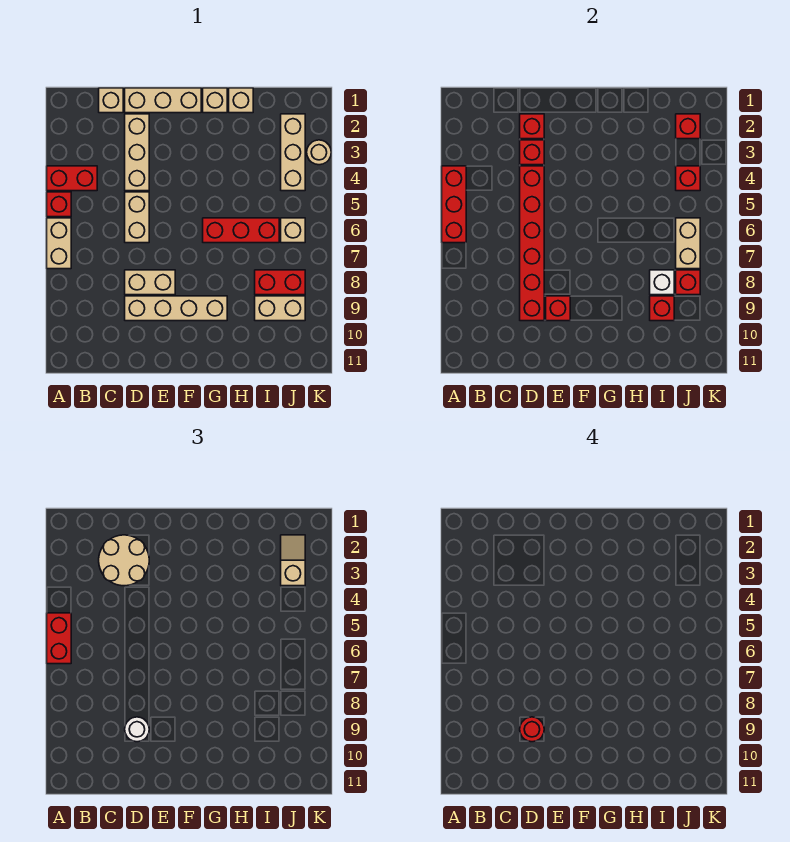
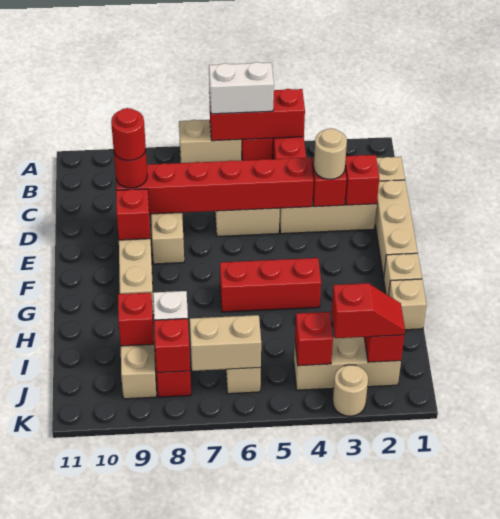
red brick A5:A6 level 3 -> white brick A5:A6 level 3
tan round brick C2:D3 level 3 -> tan round brick D3 level 3
white round brick D9 level 3 -> red round brick D9 level 3
red brick G6:I6 level 1 -> red brick G4:G6 level 1
tan slope J2:J3 level 3 top 3 -> red slope J2:J3 level 3 top 3

